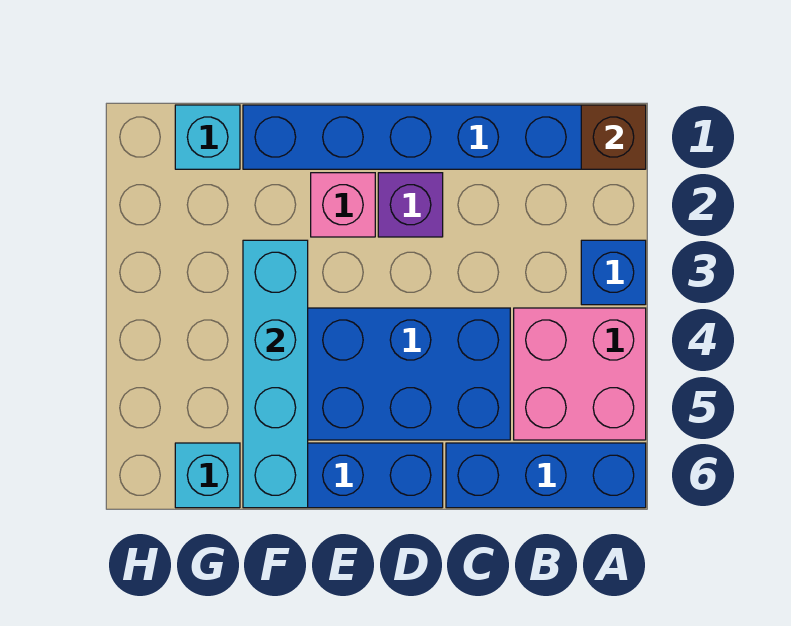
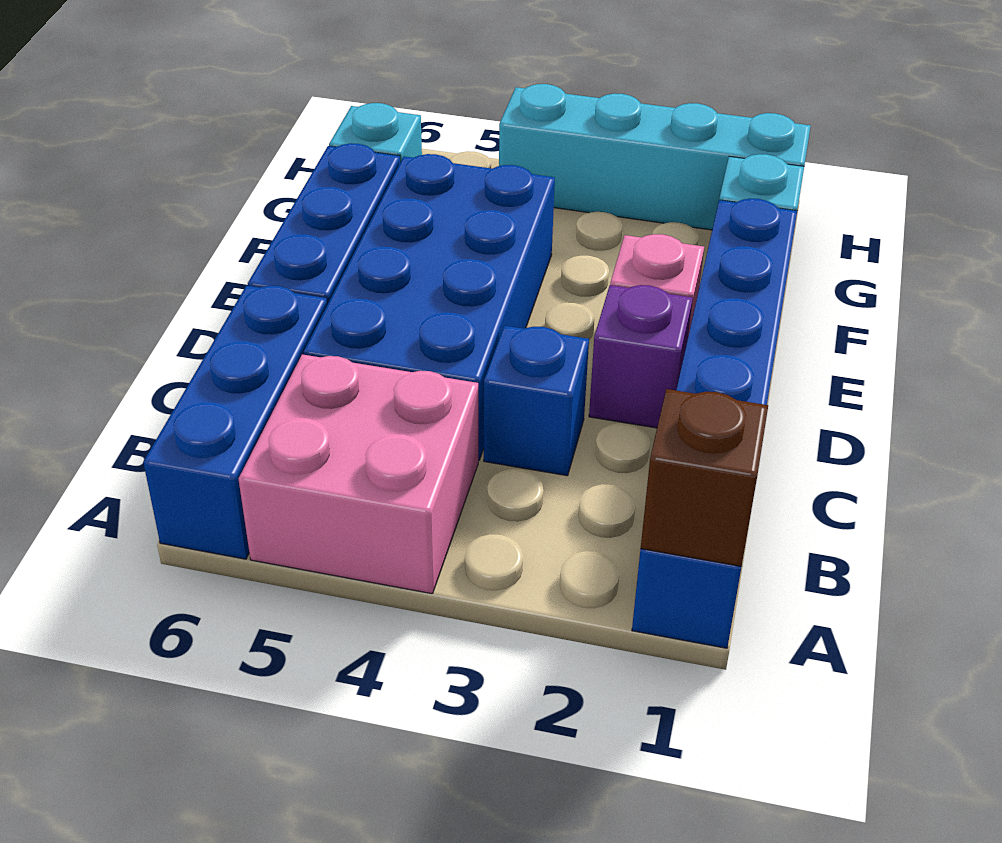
blue brick A3 level 1 -> blue brick C3 level 1
cyan brick F3:F6 level 2 -> cyan brick H1:H4 level 1

